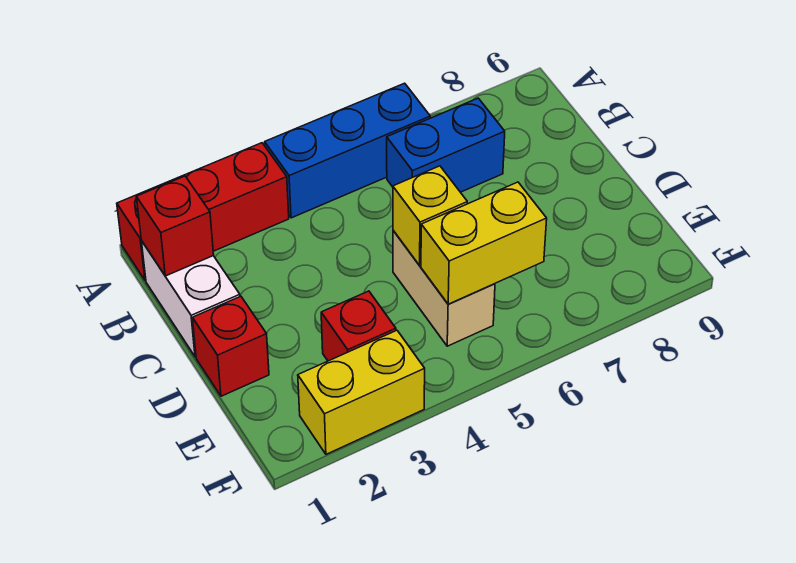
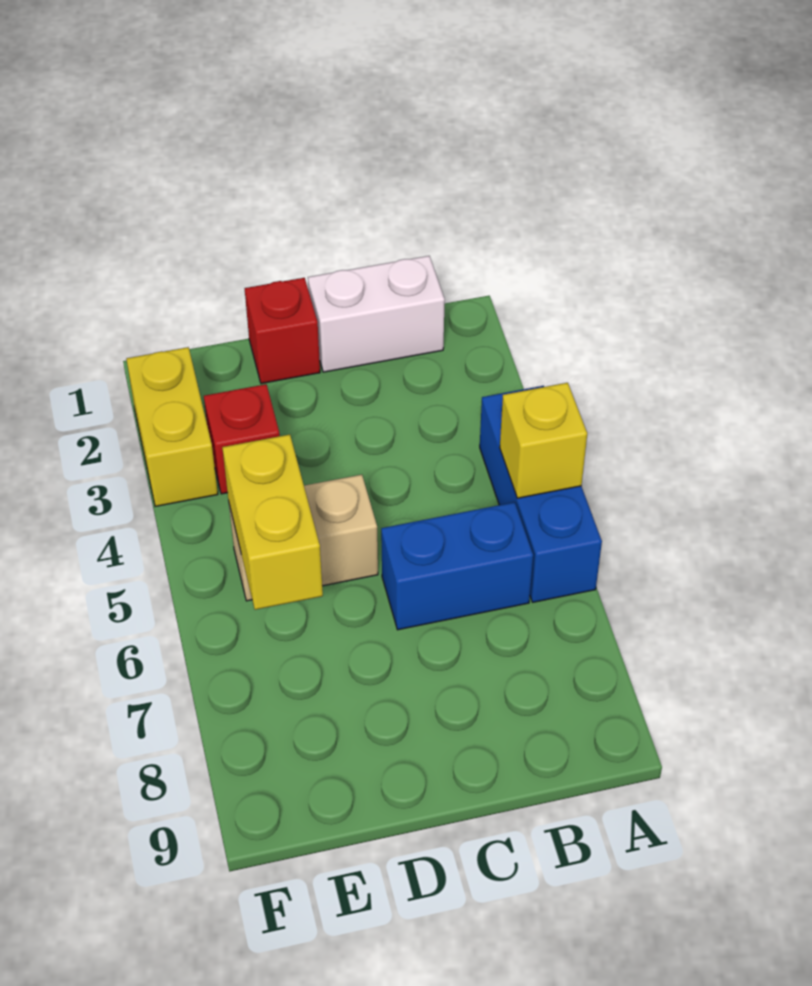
red brick A1:A3 level 1 -> none
red brick B1 level 2 -> none
blue brick B6:B7 level 1 -> blue brick B6:C6 level 1
yellow brick D5 level 2 -> yellow brick A5 level 2

